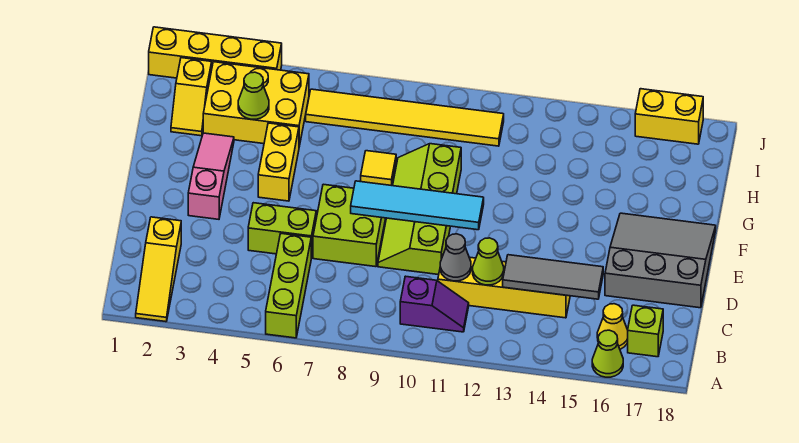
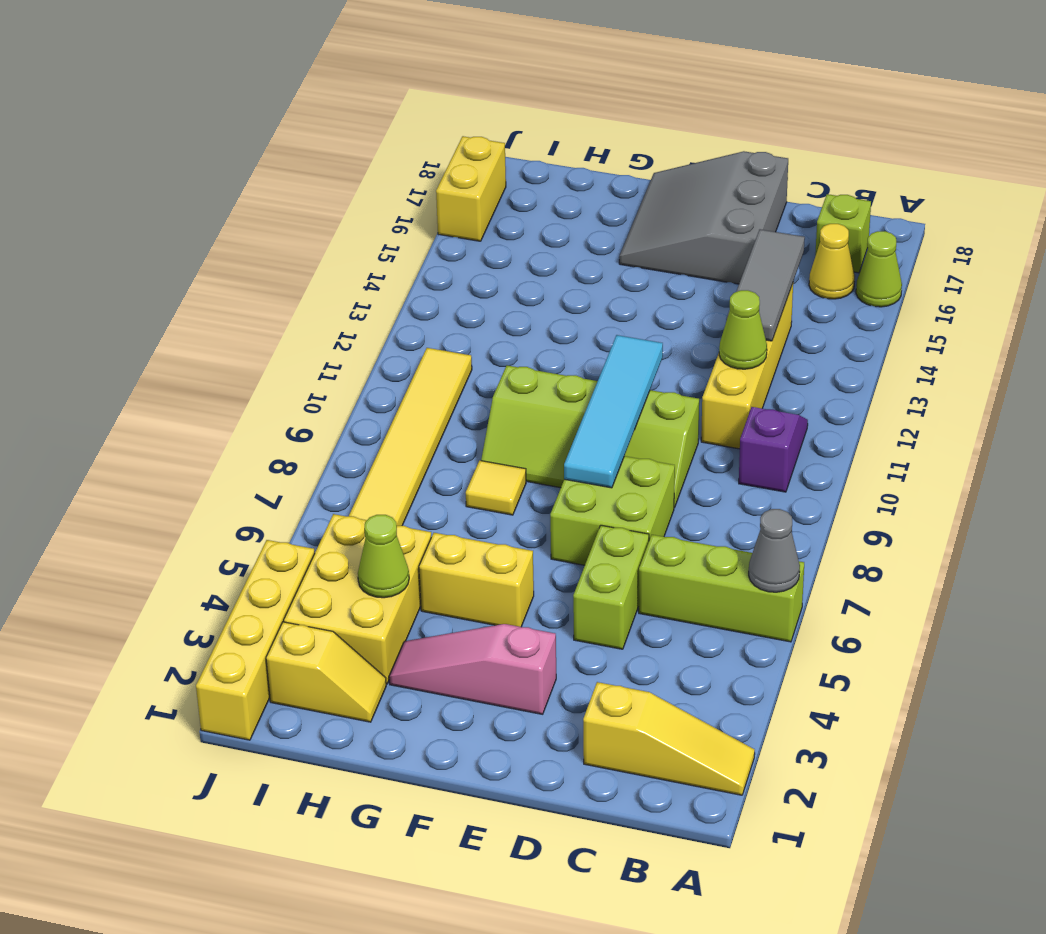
grey cone C11 level 2 -> grey cone A6 level 2

